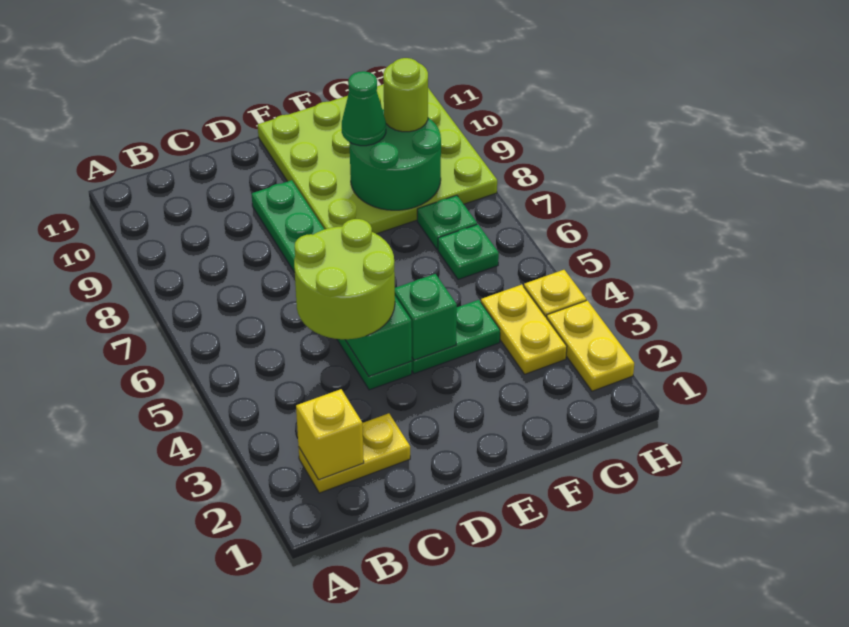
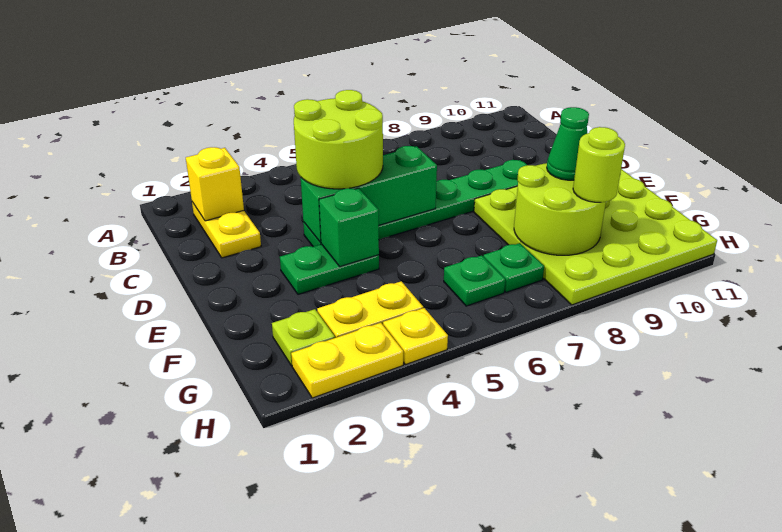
green plate E4:F4 level 1 -> green plate E3:E4 level 1
green round brick F8:G9 level 2 -> lime round brick F8:G9 level 2
none -> lime plate G2 level 1

